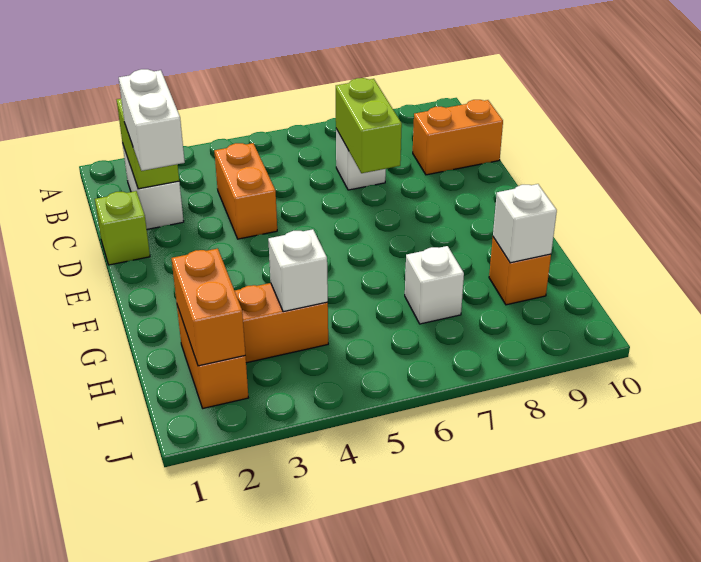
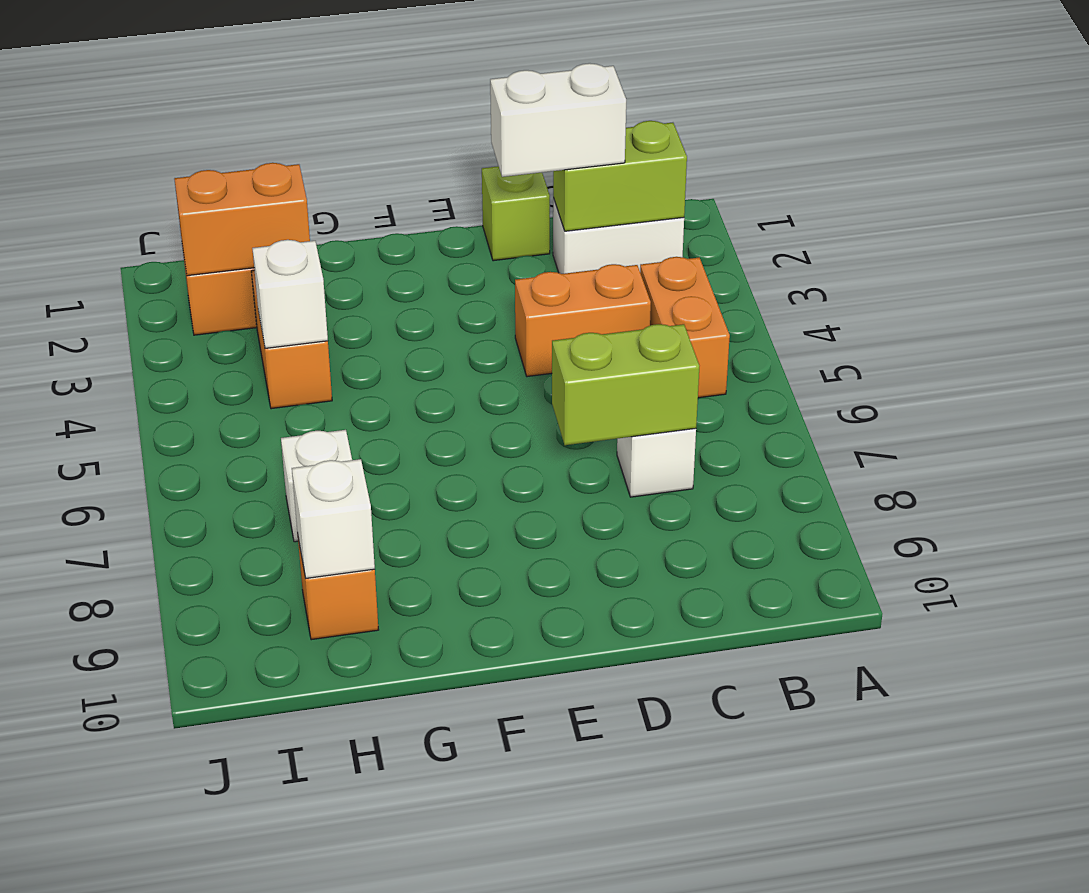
orange brick C9:C10 level 1 -> orange brick B4:B5 level 1

